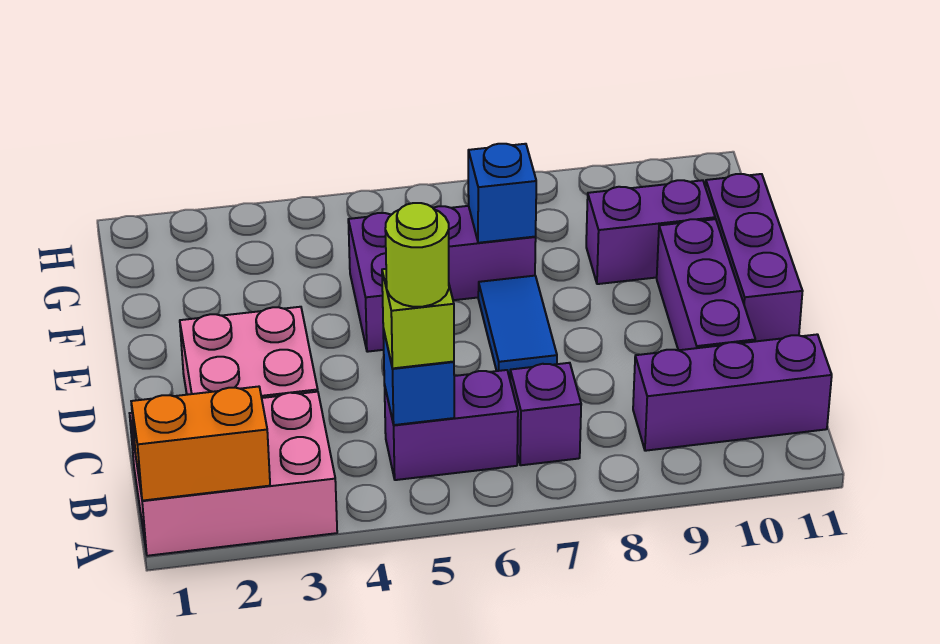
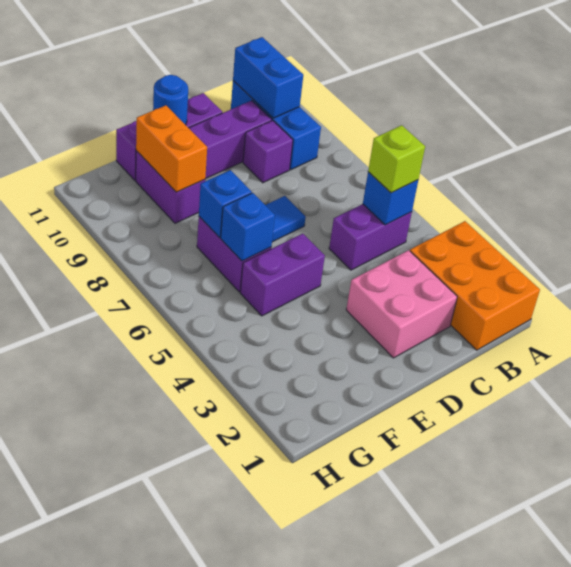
pink brick A1:B3 level 1 -> orange brick A1:B3 level 1
orange brick A1:A2 level 2 -> orange brick F9:F10 level 2
purple brick B5:B6 level 1 -> purple brick B5:C5 level 1
lime round brick B5 level 4 -> none
purple brick B7 level 1 -> purple brick C9 level 1
purple brick B9:B11 level 1 -> blue brick B9:B11 level 1
none -> blue brick B10:B11 level 2
none -> blue round brick E11 level 2
none -> blue brick F6 level 2

